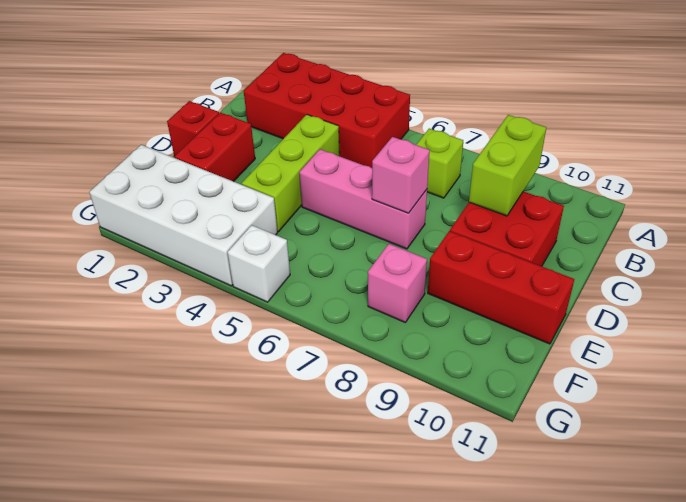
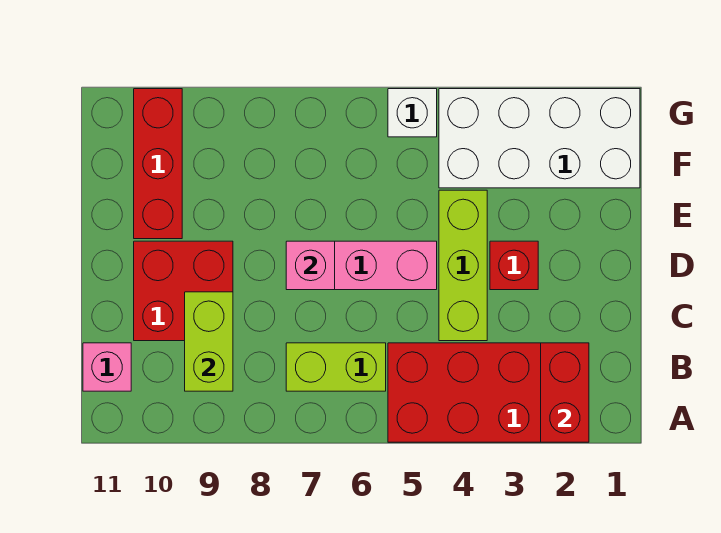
lime brick B7 level 1 -> lime brick B6:B7 level 1
red brick D1 level 1 -> red brick D3 level 1
red brick D2:E2 level 1 -> red brick A2:B2 level 2
red brick E9:E11 level 1 -> red brick E10:G10 level 1
pink brick F8 level 1 -> pink brick B11 level 1

